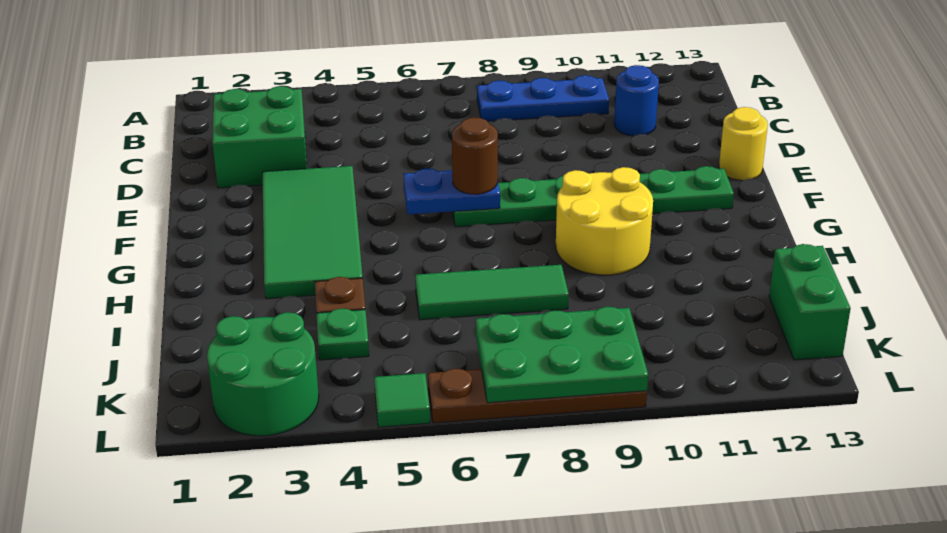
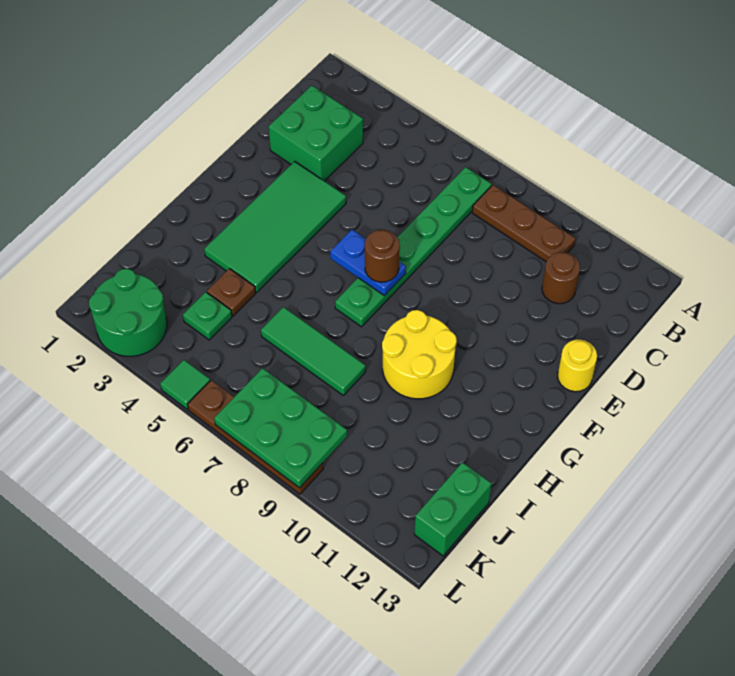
blue plate B8:B10 level 1 -> brown plate B8:B10 level 1
blue round brick C11 level 1 -> brown round brick C11 level 1
green plate F7:F12 level 1 -> green plate B7:G7 level 1

